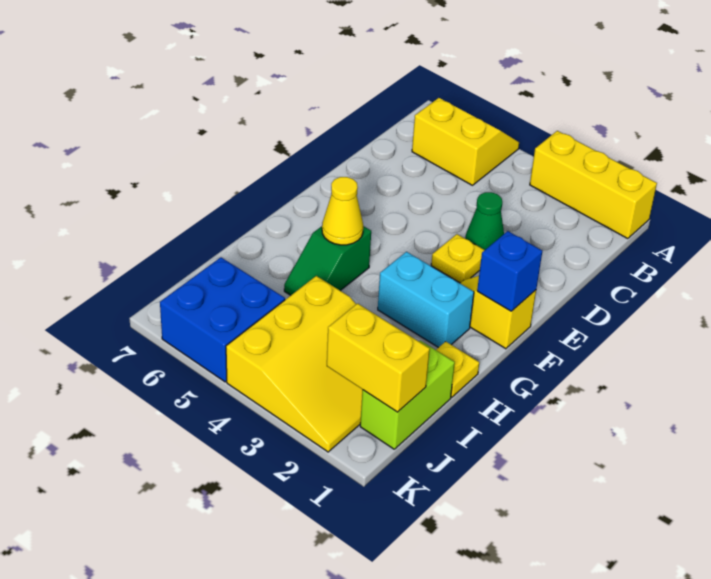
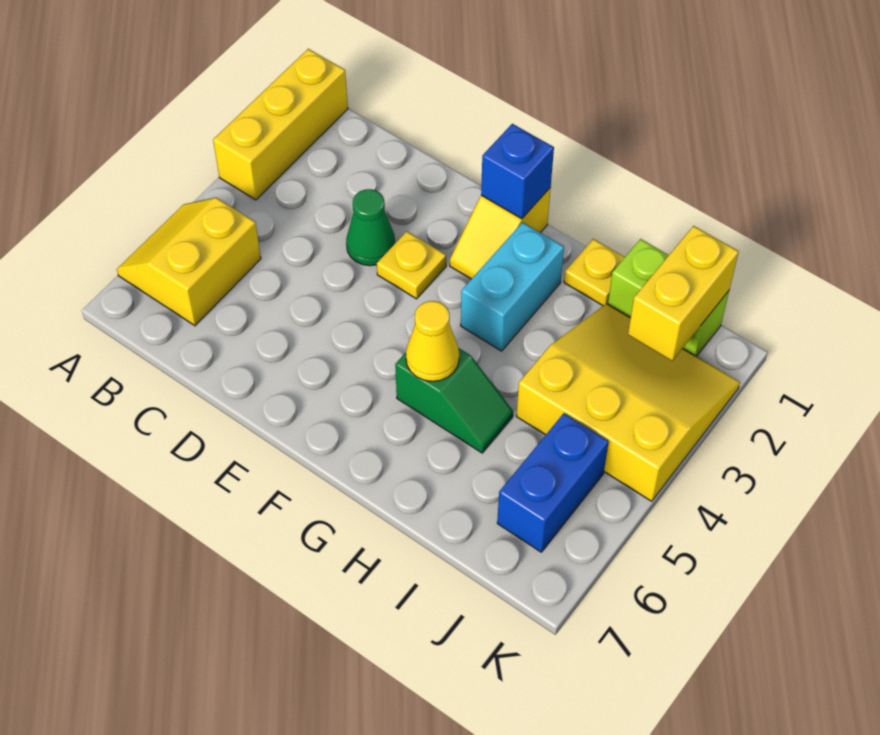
blue brick J5:K6 level 1 -> blue brick J5:J6 level 1

